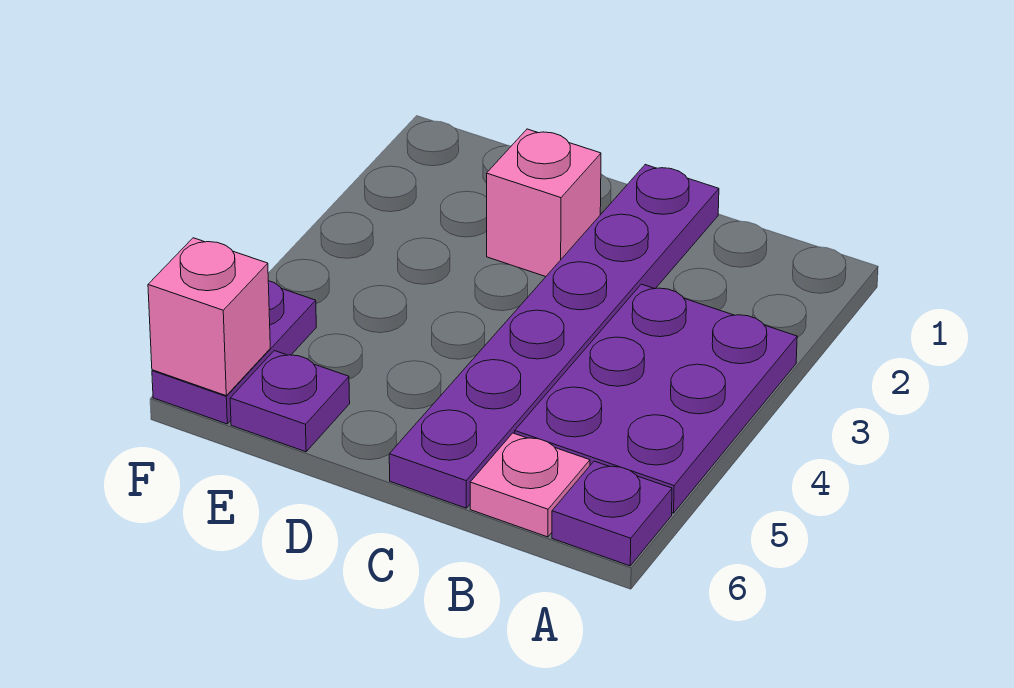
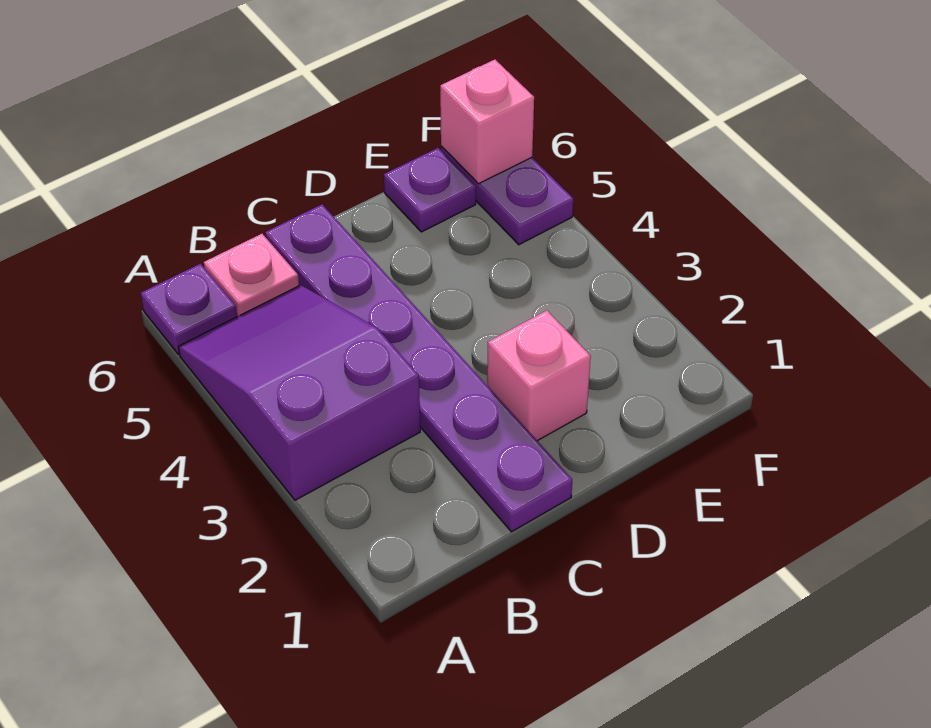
purple plate A3:B5 level 1 -> purple slope A3:B5 level 1 top 3

